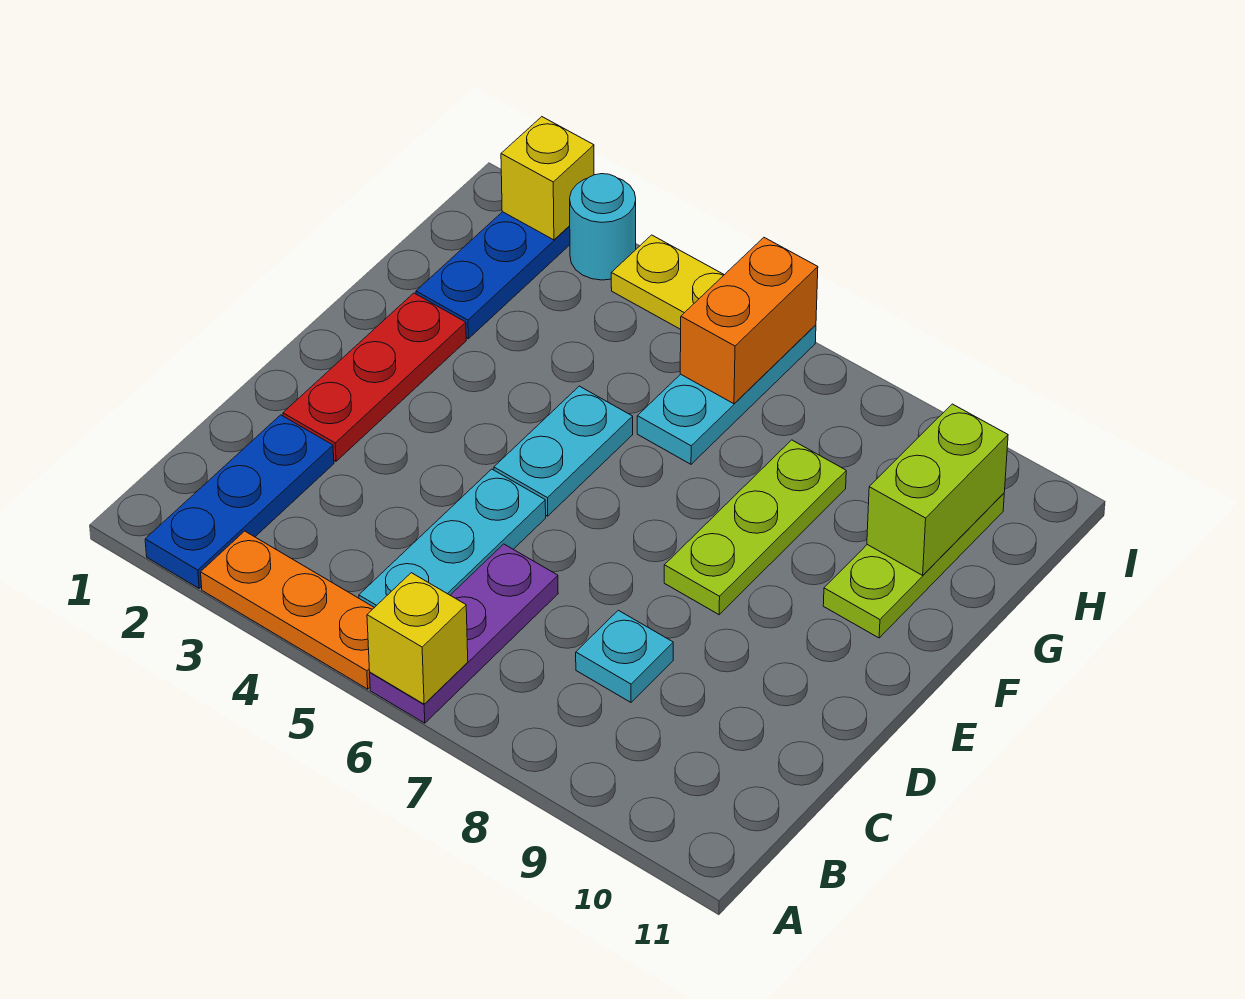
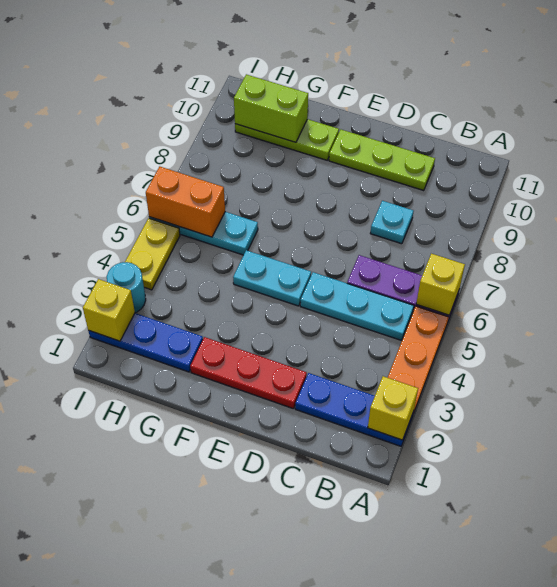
none -> yellow brick A2 level 2
lime plate E8:G8 level 1 -> lime plate C10:E10 level 1

